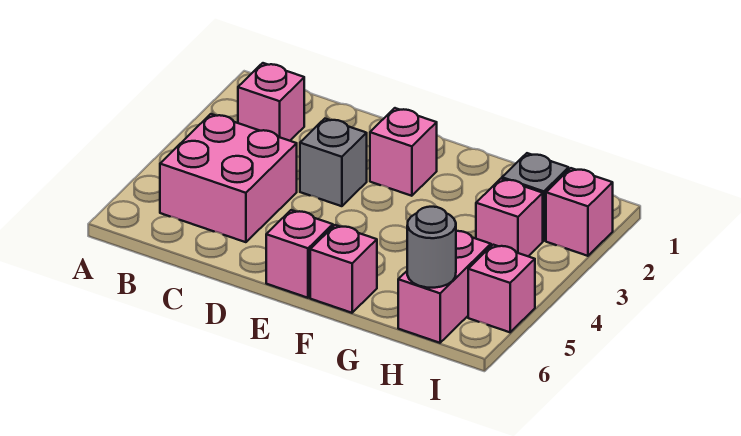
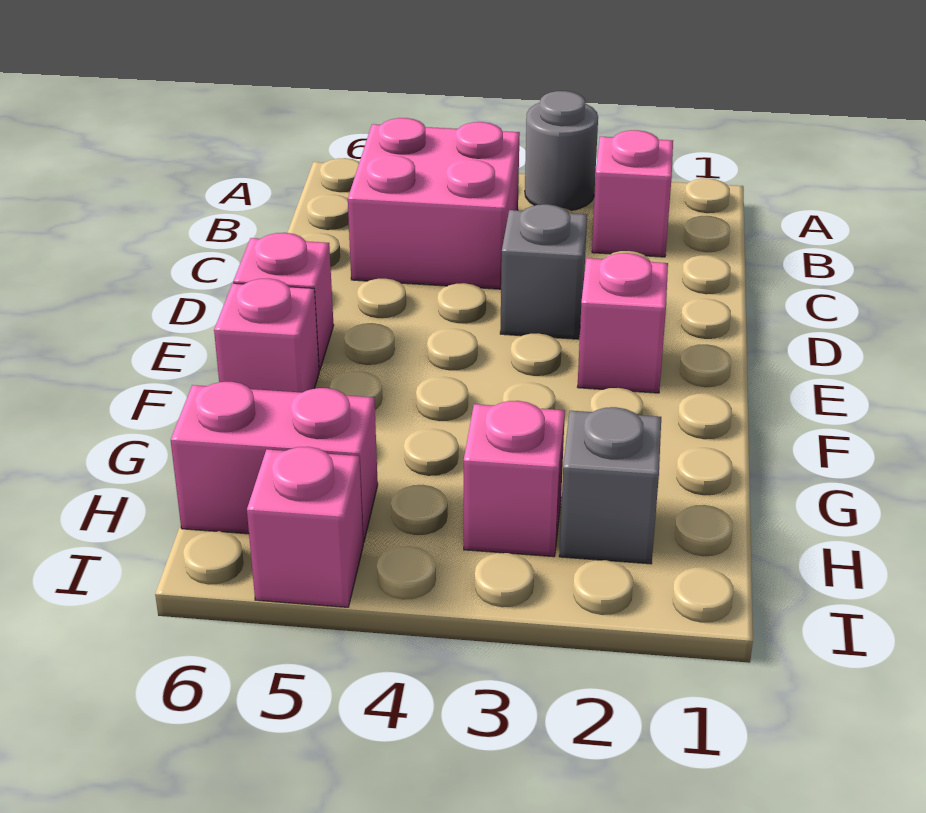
grey round brick H6 level 2 -> grey round brick A3 level 1
pink brick I2 level 1 -> none

